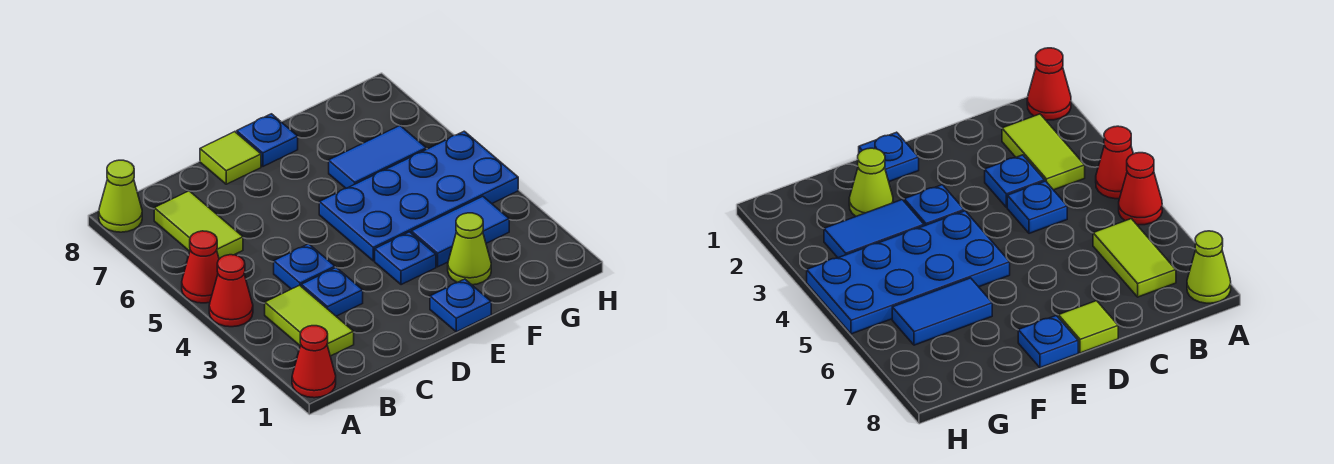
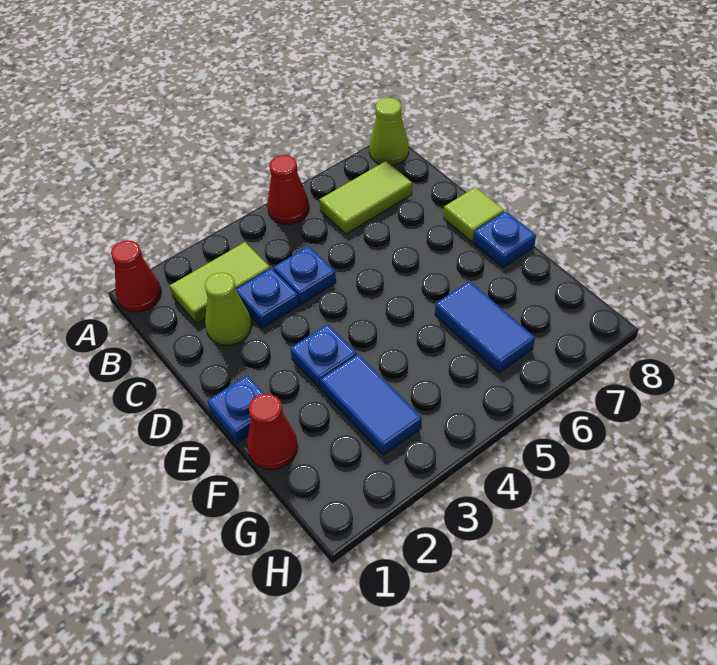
red cone A4 level 1 -> red cone F1 level 1
blue plate E4:H5 level 1 -> none
lime cone F2 level 1 -> lime cone C2 level 1

